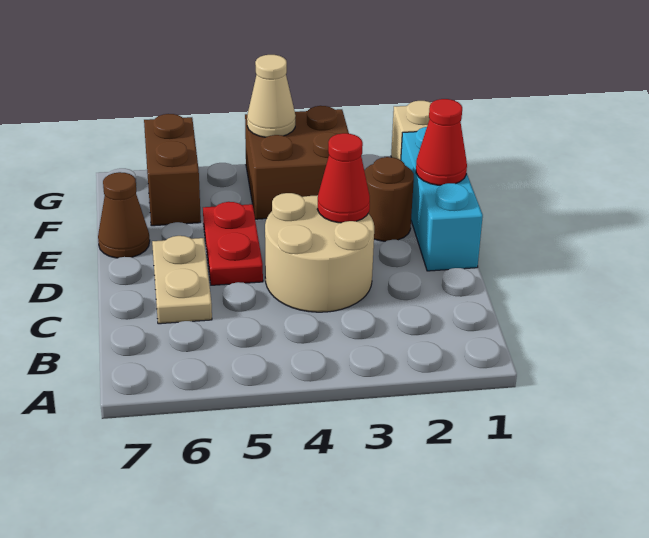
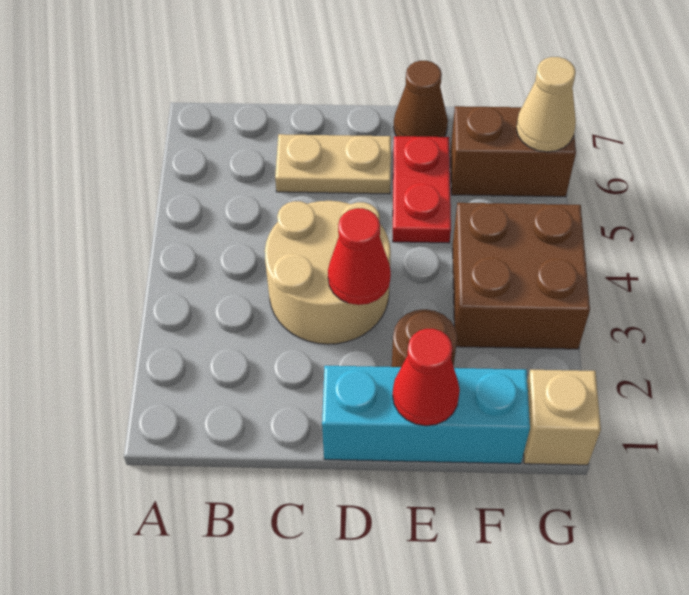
red plate D5:E5 level 1 -> red plate E5:E6 level 1
tan cone G4 level 2 -> tan cone G6 level 2

